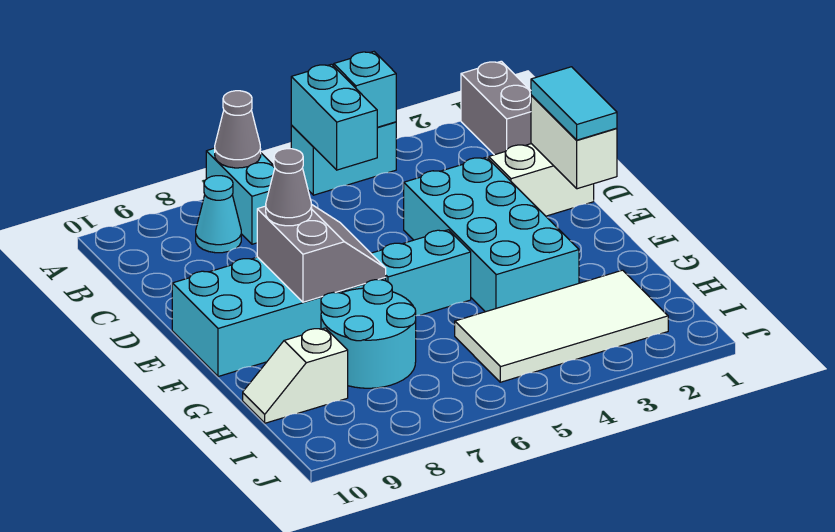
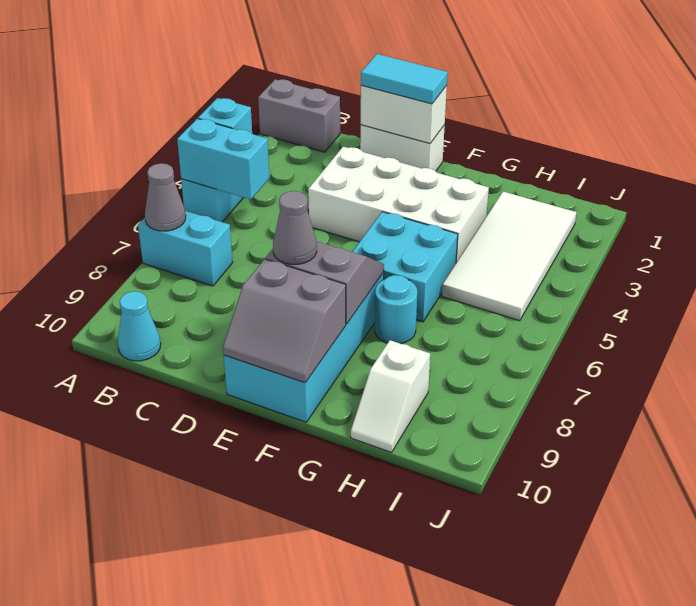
cyan cone B8 level 1 -> cyan cone B10 level 1
white brick D1:D2 level 1 -> white brick D1:E1 level 1
cyan brick D3:G4 level 1 -> white brick D3:G4 level 1
none -> grey slope E9:F10 level 2 top 9
cyan brick F5:F6 level 1 -> cyan brick F5:G6 level 1
cyan round brick G7:H8 level 1 -> cyan round brick G7 level 1

